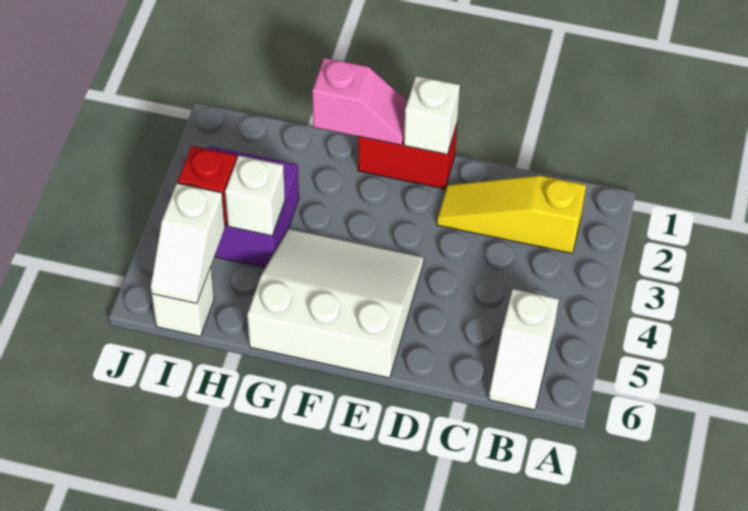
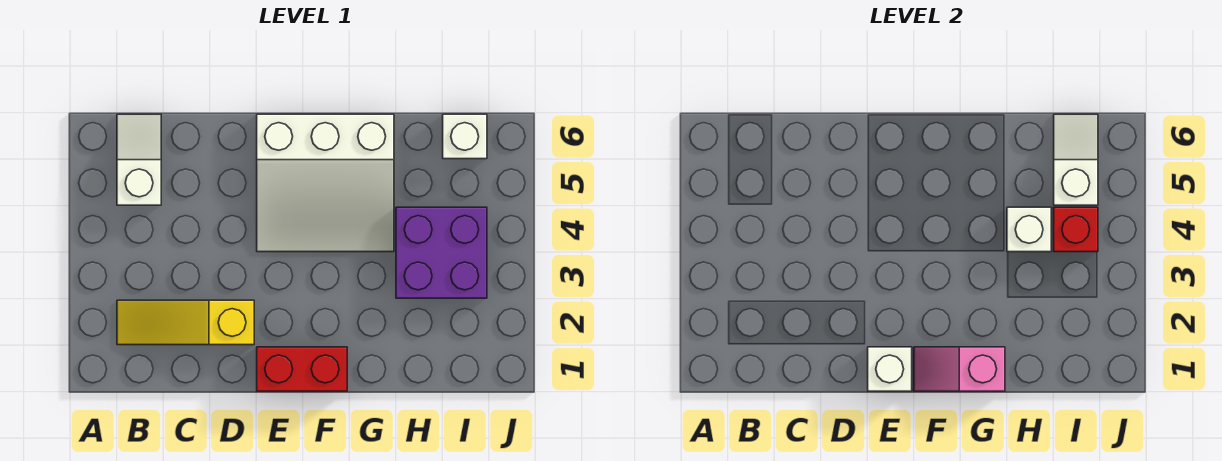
yellow slope B2:D2 level 1 top B -> yellow slope B2:D2 level 1 top D

